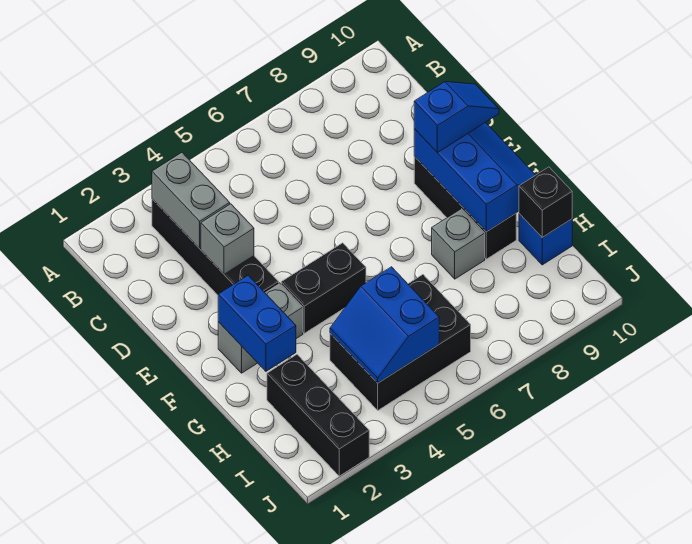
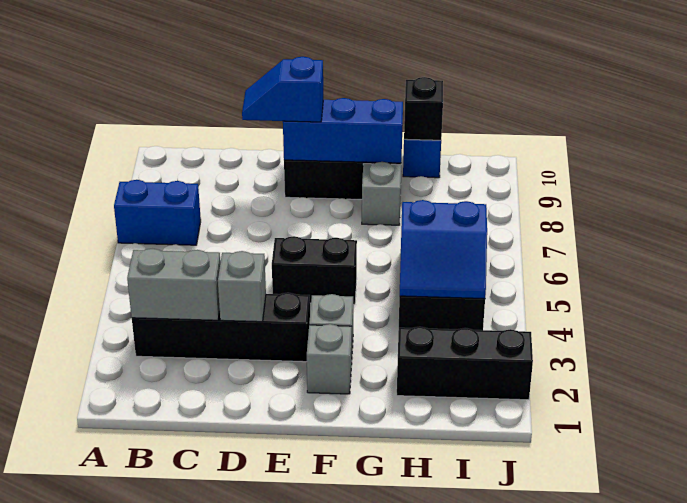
blue slope E9:E10 level 3 top 9 -> blue slope D9:E9 level 3 top E
blue brick F2:G2 level 2 -> blue brick A7:B7 level 1
black brick F4:F5 level 1 -> black brick E5:F5 level 1

